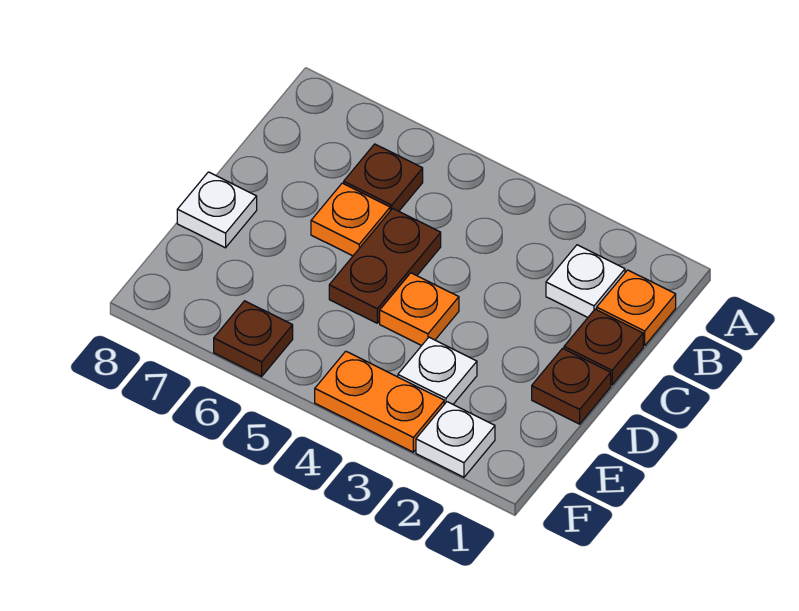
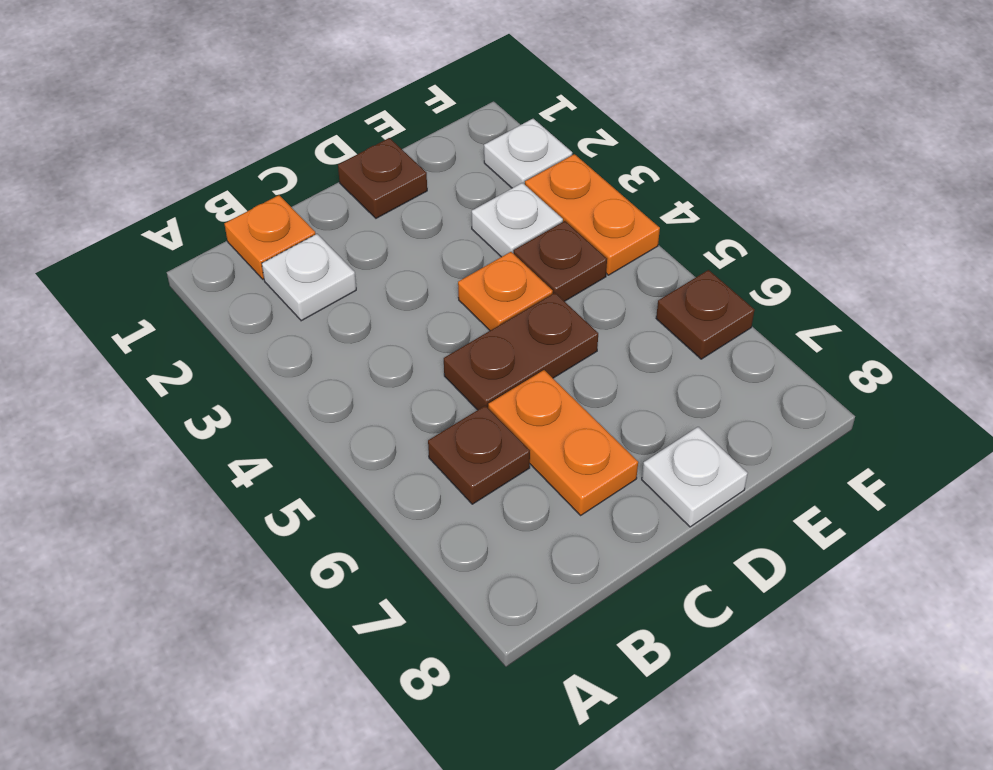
brown plate C1 level 1 -> brown plate E4 level 1
orange plate C6 level 1 -> orange plate C6:C7 level 1

